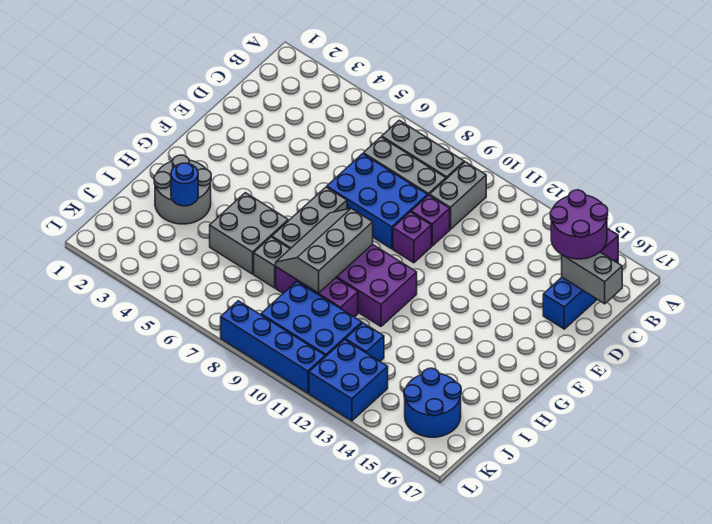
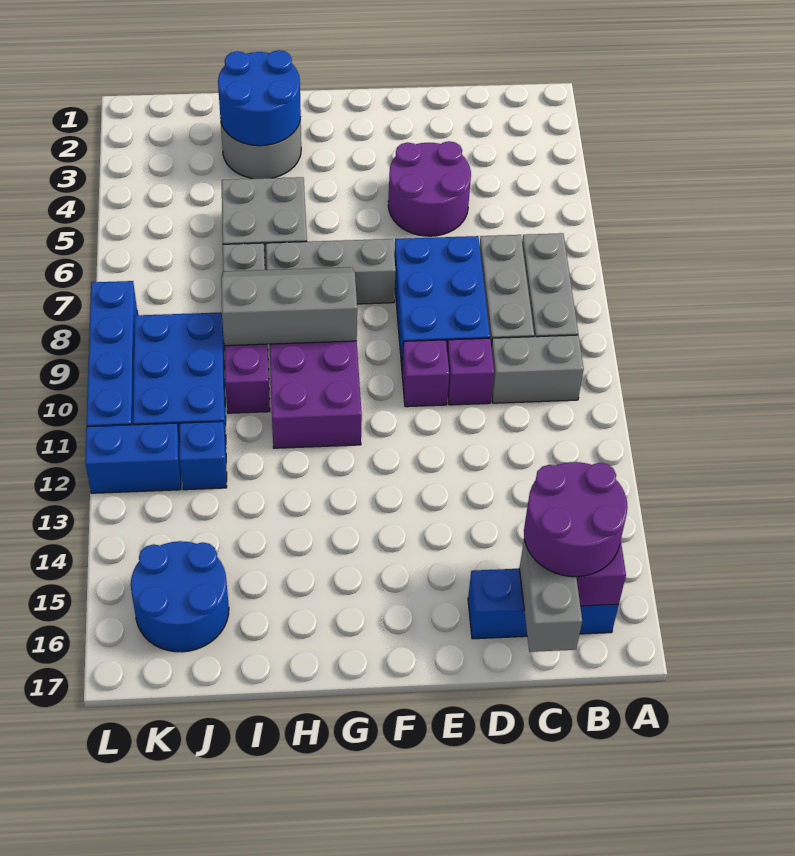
none -> purple round brick D4:E5 level 1
blue round brick I3 level 2 -> blue round brick H2:I3 level 2
blue brick K12:L13 level 1 -> blue brick K12:L12 level 1

